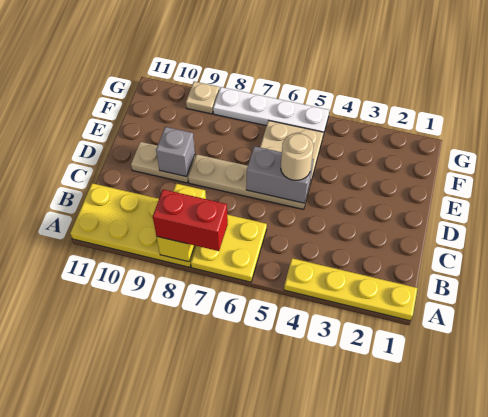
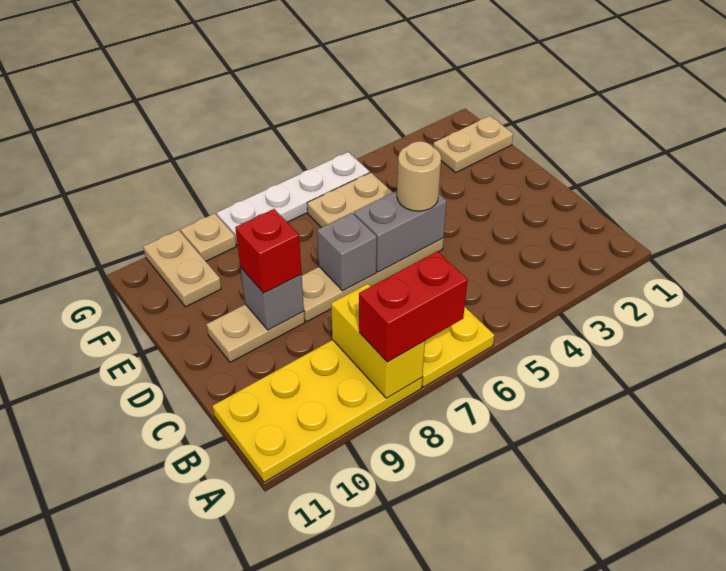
yellow plate A1:A4 level 1 -> none
none -> grey brick D7 level 2
none -> red brick D9 level 3
none -> tan plate F1:F2 level 1
none -> tan plate F10:G10 level 1

